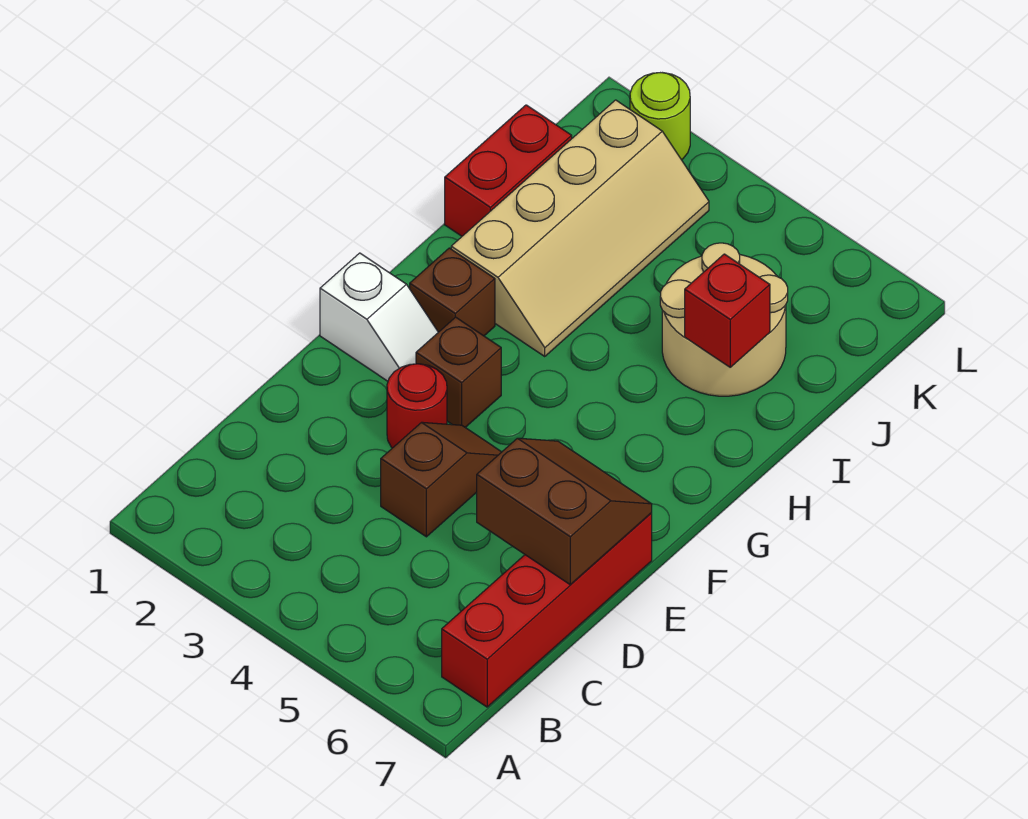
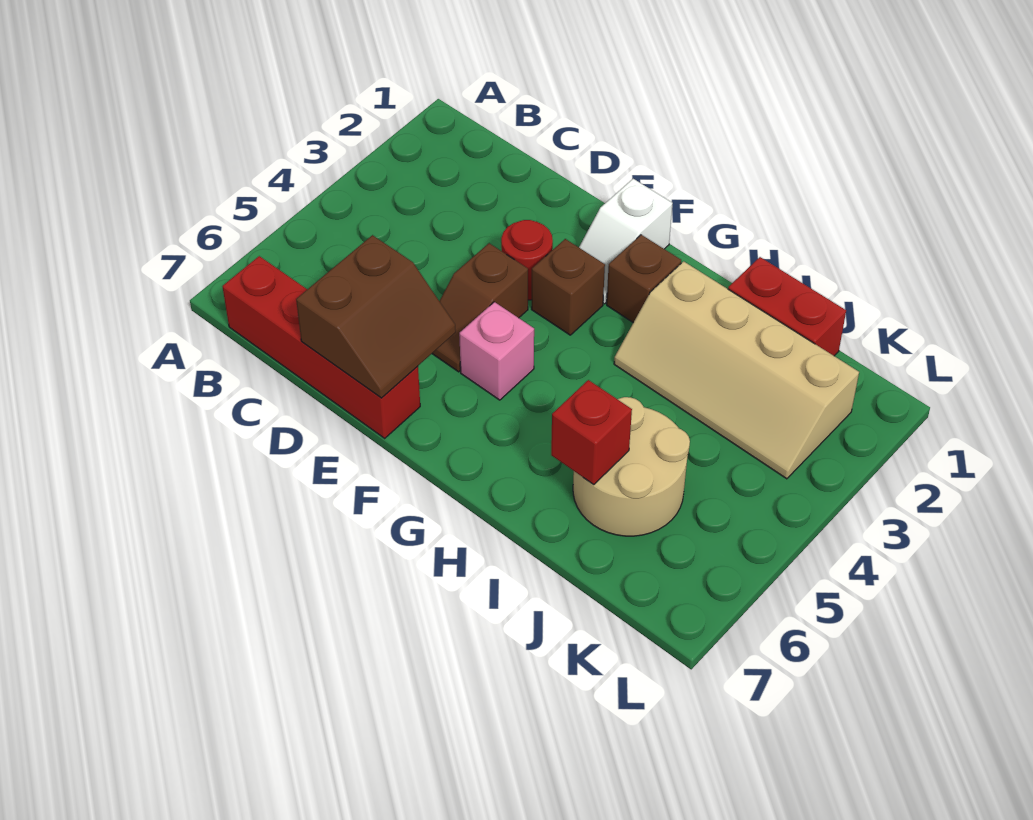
brown slope D4:E4 level 1 top D -> brown slope E4:E5 level 1 top 4
none -> pink brick F5 level 1
lime round brick L2 level 1 -> none

